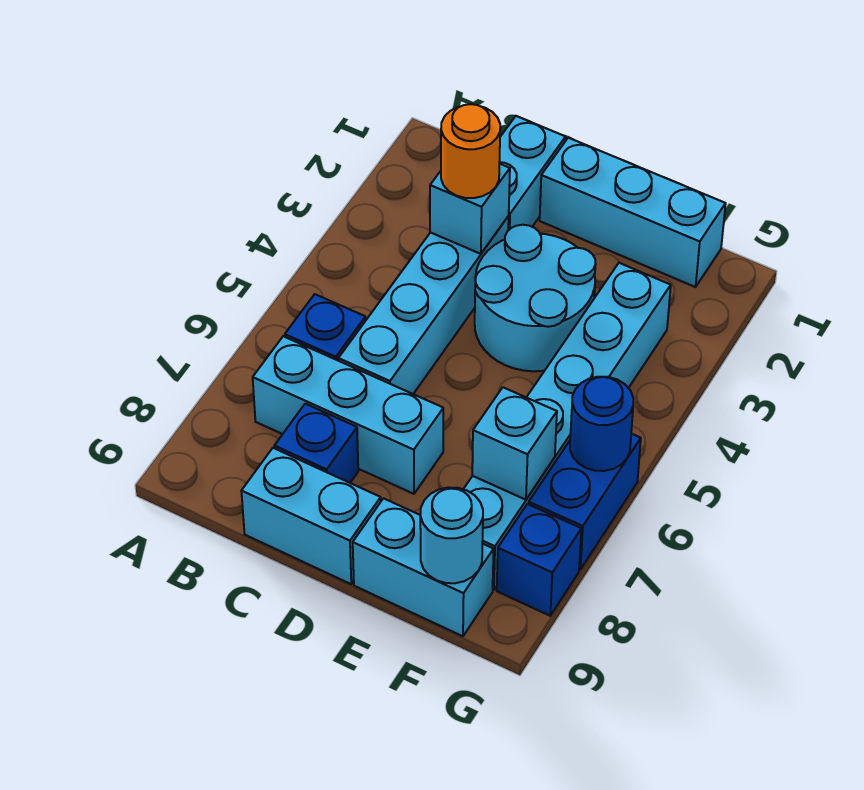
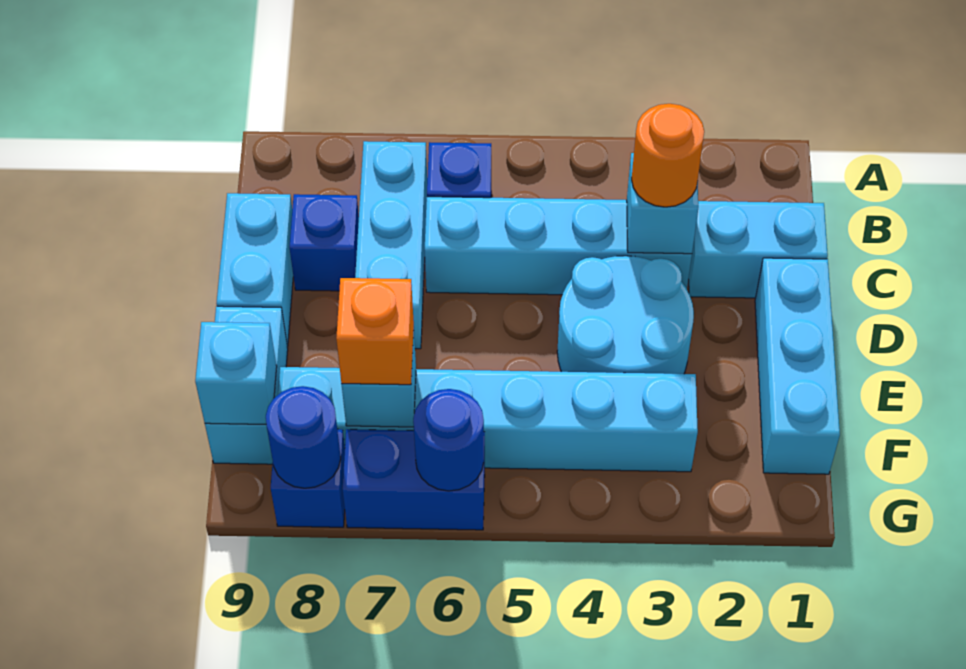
none -> orange brick F7 level 3
cyan round brick F9 level 2 -> cyan brick F9 level 2
none -> blue round brick G8 level 2

